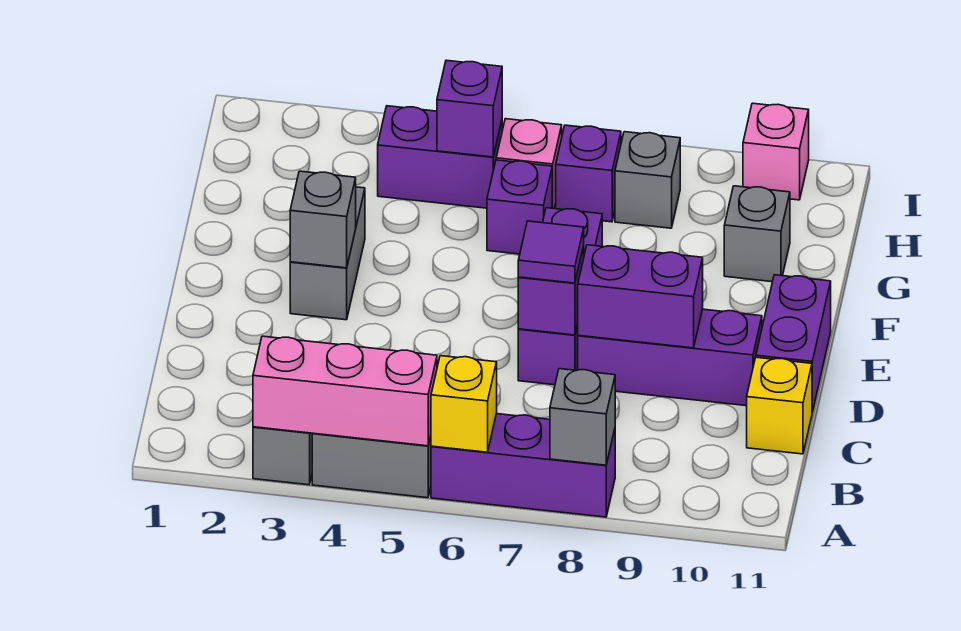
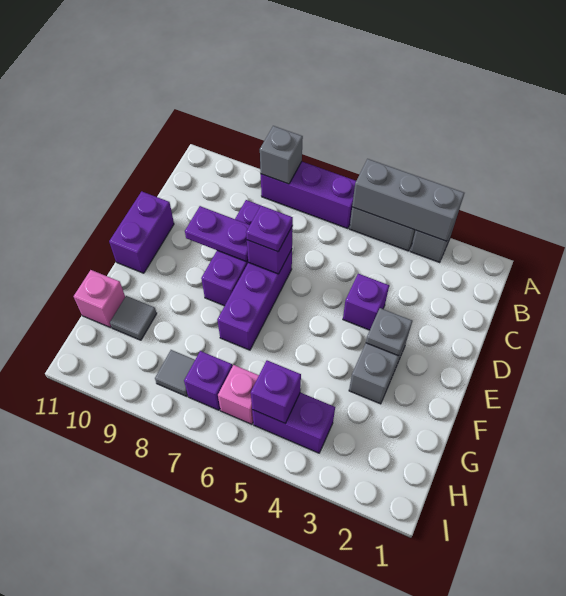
pink brick A3:A5 level 2 -> grey brick A3:A5 level 2
yellow brick A6 level 2 -> none
yellow brick C11 level 1 -> none
purple tile D7 level 3 -> purple plate D7 level 3
purple brick D8:D10 level 1 -> purple brick C8:E8 level 1
purple brick D8:D9 level 2 -> purple plate D8:D9 level 2
grey brick E3 level 2 -> grey plate E3 level 2
purple brick G6 level 1 -> purple brick D4 level 1
grey brick G10 level 1 -> grey tile G10 level 1
grey brick H8 level 1 -> grey tile H8 level 1
pink brick I10 level 1 -> pink brick G11 level 1

